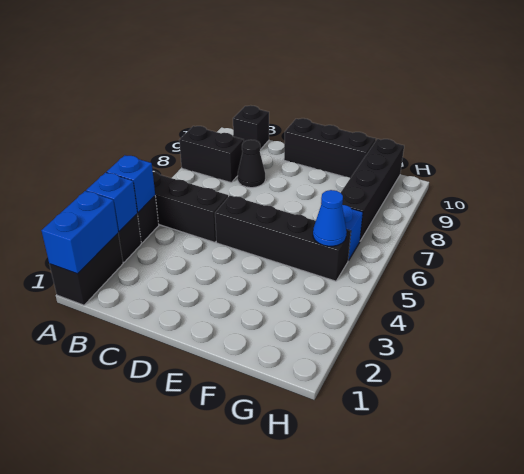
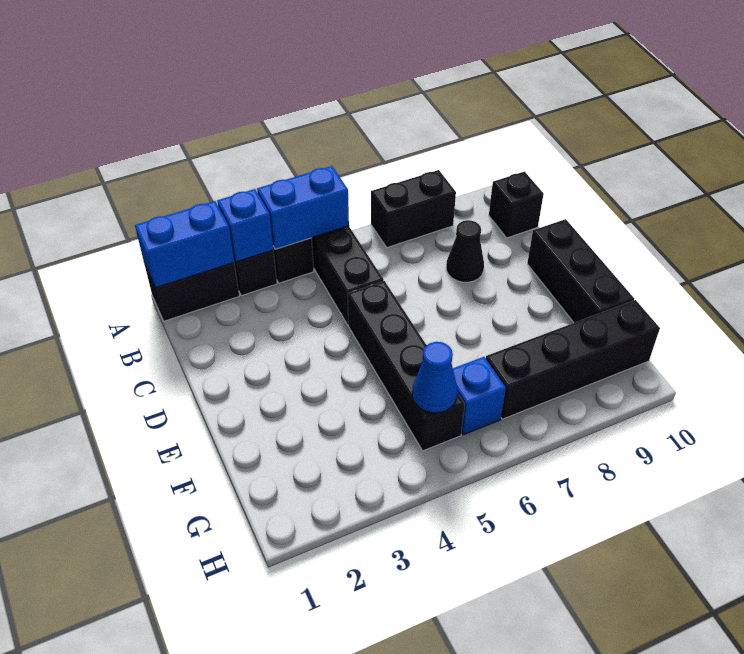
blue brick A4 level 2 -> blue brick A4:A5 level 2
black brick A8:B8 level 1 -> black brick A7:A8 level 1

